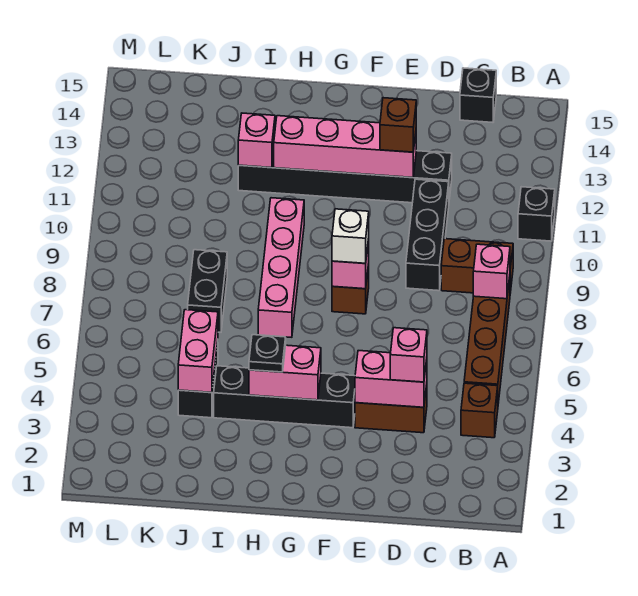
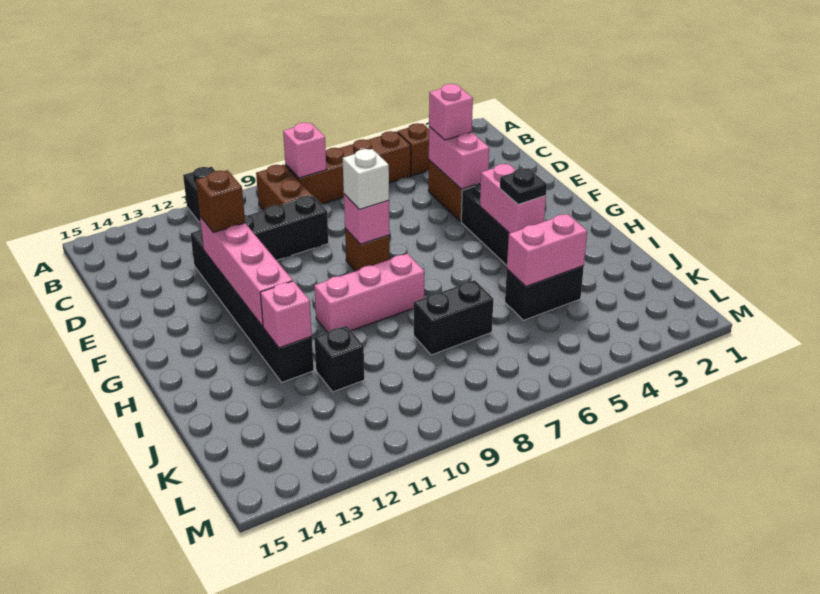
black brick C15 level 1 -> black brick J11 level 1
pink brick H7:H10 level 1 -> pink brick H8:H10 level 1

